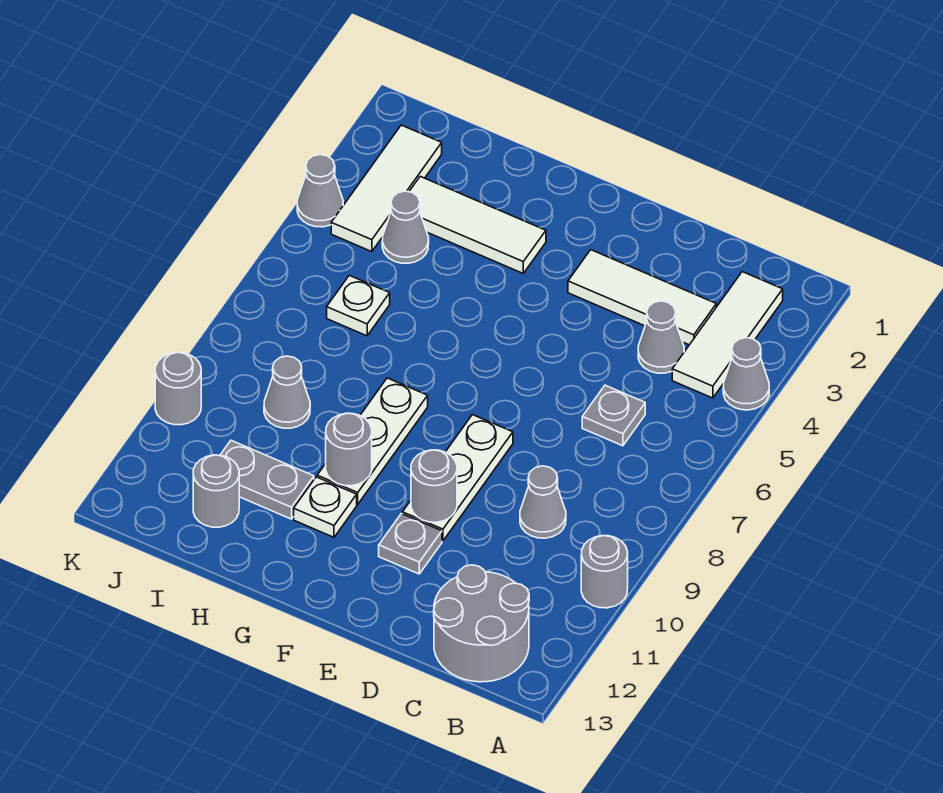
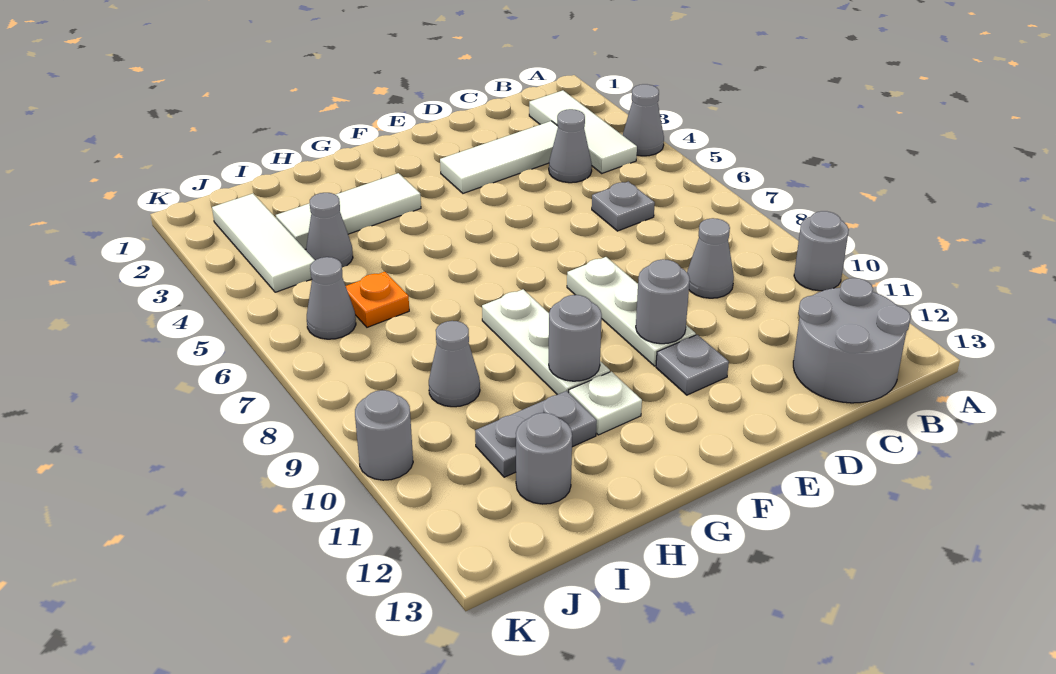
white plate I6 level 1 -> orange plate I6 level 1
grey cone K4 level 1 -> grey cone J6 level 1

